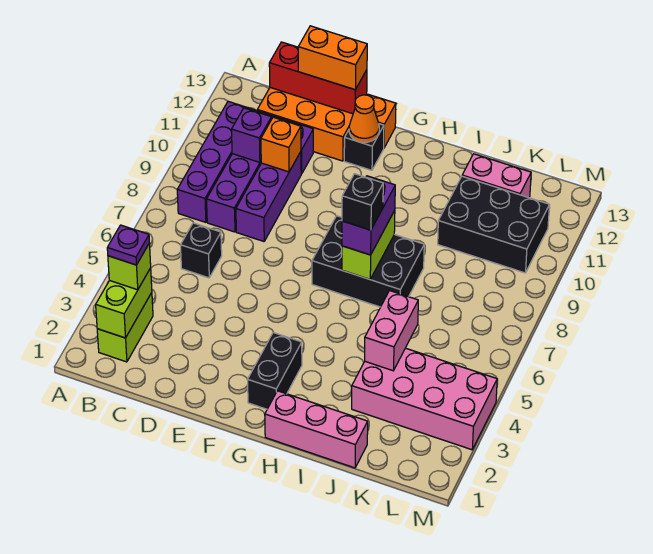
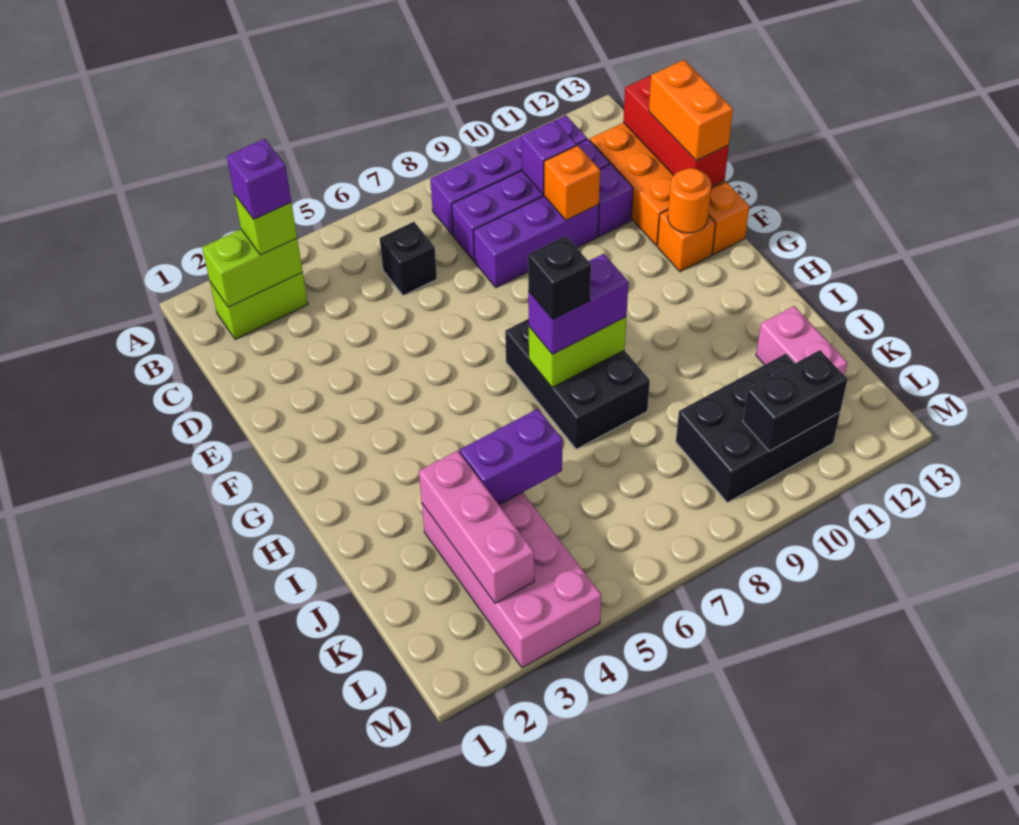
purple plate B3 level 4 -> purple brick B3 level 4
black brick F12 level 1 -> orange brick F12 level 1
orange cone F12 level 2 -> orange round brick F12 level 2
black brick G2:G3 level 1 -> black brick L10:L11 level 2
pink brick H1:J1 level 1 -> pink brick J3:L3 level 2
pink brick J4:J5 level 2 -> purple brick J4:J5 level 2
black brick J10:L11 level 1 -> black brick K9:L11 level 1

